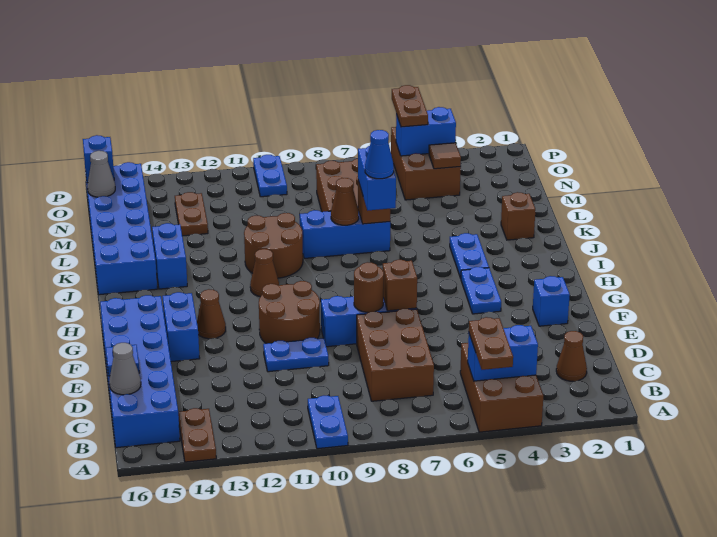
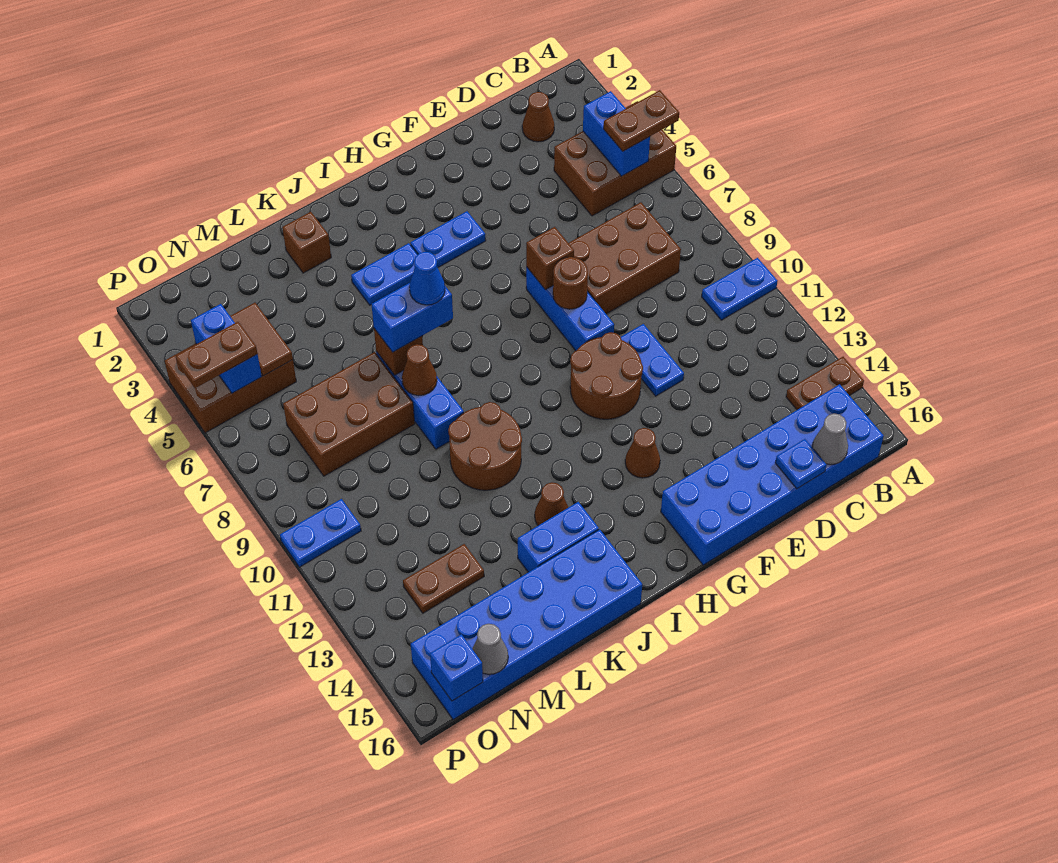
blue brick F2 level 1 -> none
blue brick F14:G14 level 1 -> none
brown cone I11 level 1 -> brown cone J13 level 1
brown tile N4 level 2 -> brown tile N4:N5 level 2

